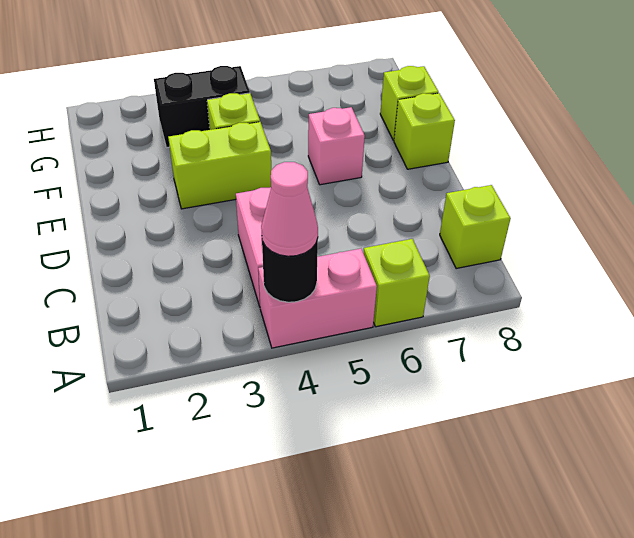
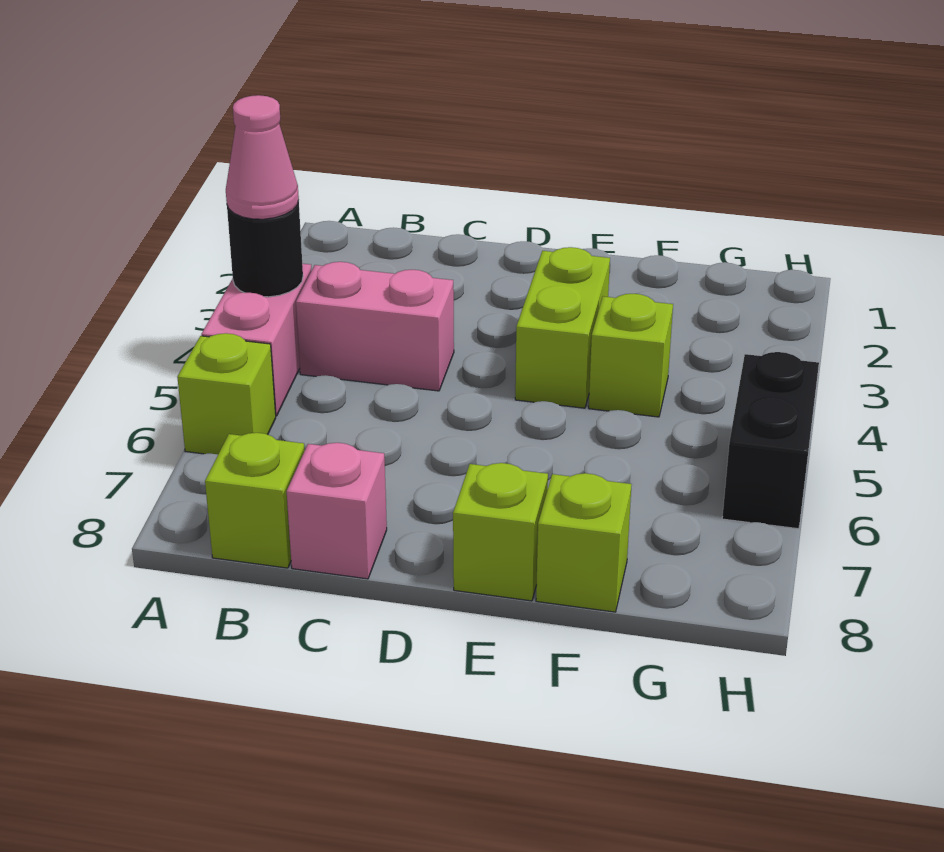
pink brick E6 level 1 -> pink brick C8 level 1
black brick G3:G4 level 1 -> black brick H5:H6 level 1

